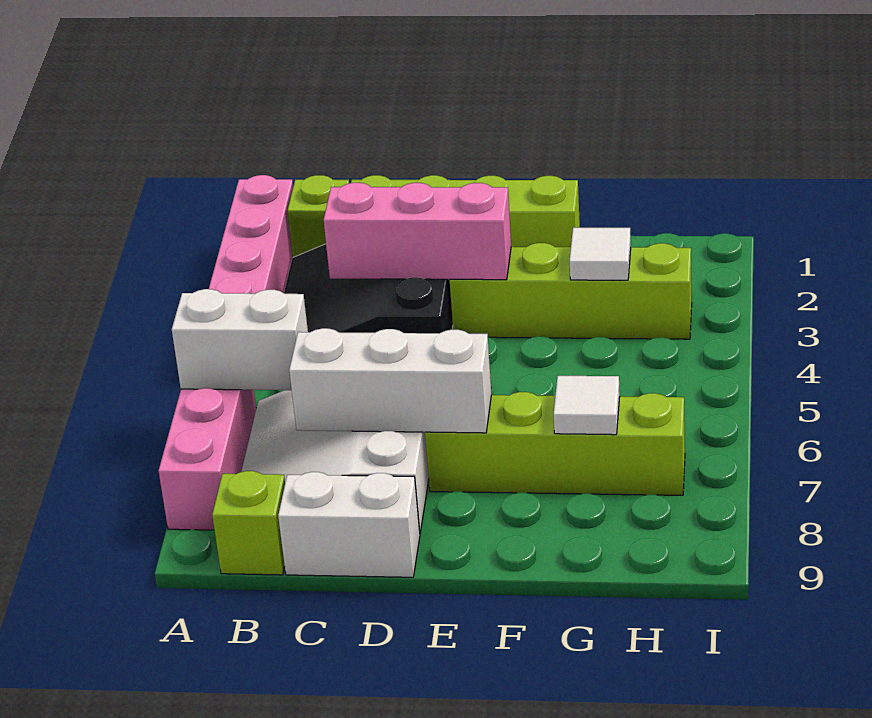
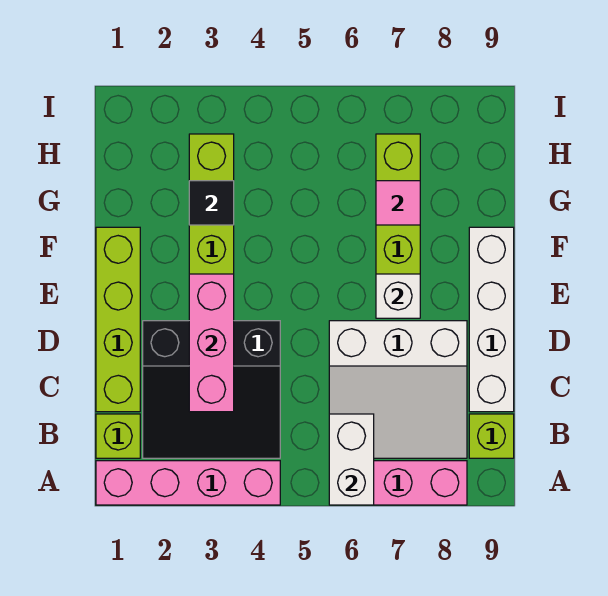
white brick C7:E7 level 2 -> white brick E7 level 2
white brick C9:D9 level 1 -> white brick C9:F9 level 1
white tile G3 level 2 -> black tile G3 level 2
white tile G7 level 2 -> pink tile G7 level 2

